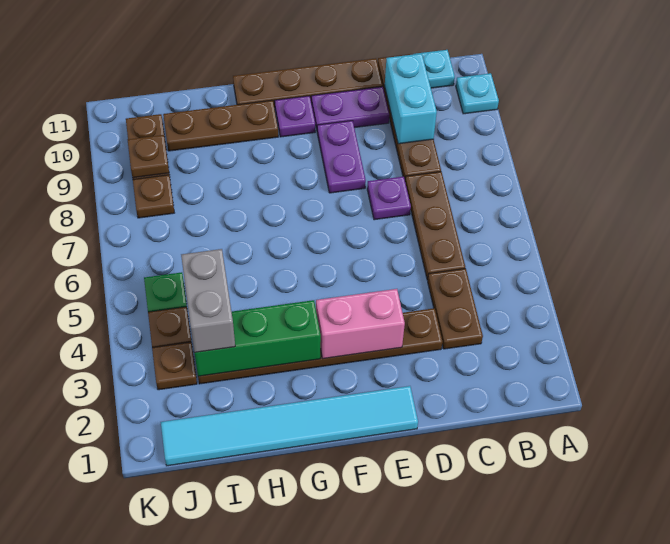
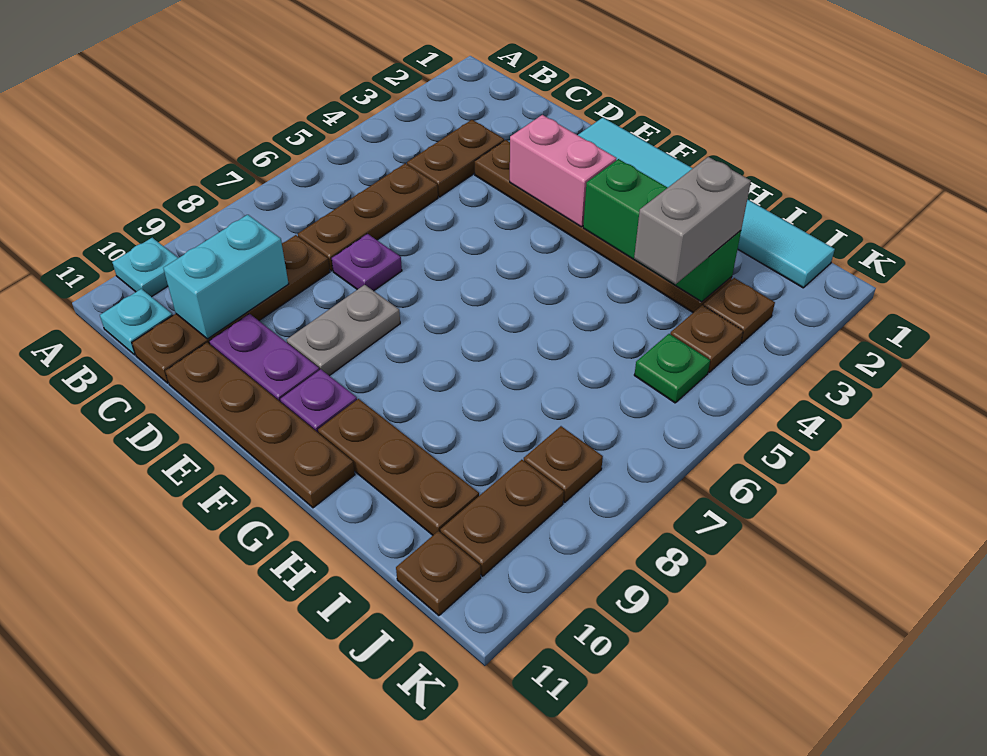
purple plate E8:E9 level 1 -> grey plate E8:E9 level 1
brown plate J9 level 2 -> brown plate J11 level 1

